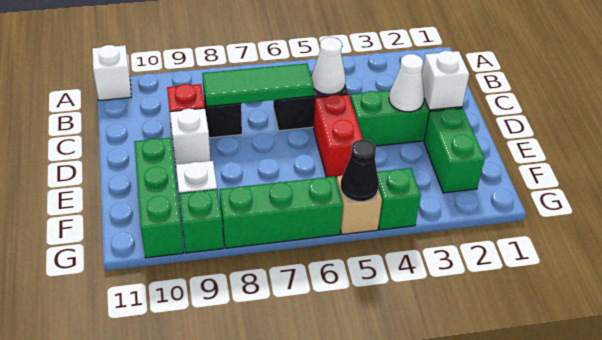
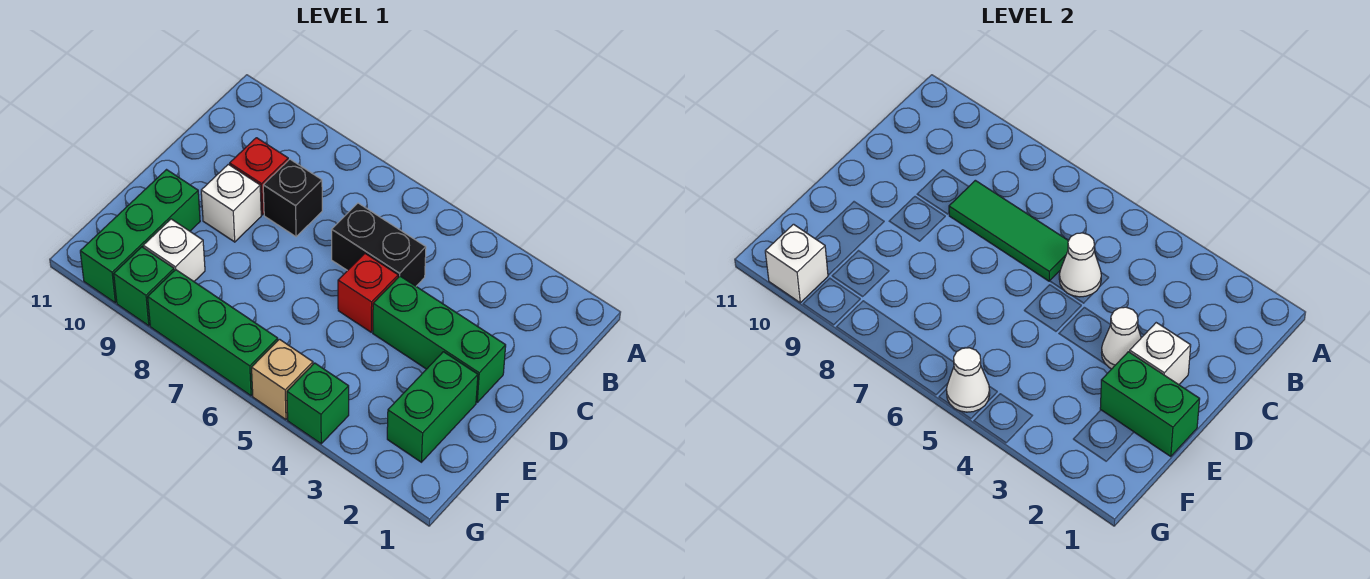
white brick A11 level 1 -> white brick G10 level 2
red brick D5:E5 level 1 -> red brick D5 level 1
none -> green brick E1:E2 level 2
black cone G5 level 2 -> white cone G5 level 2

